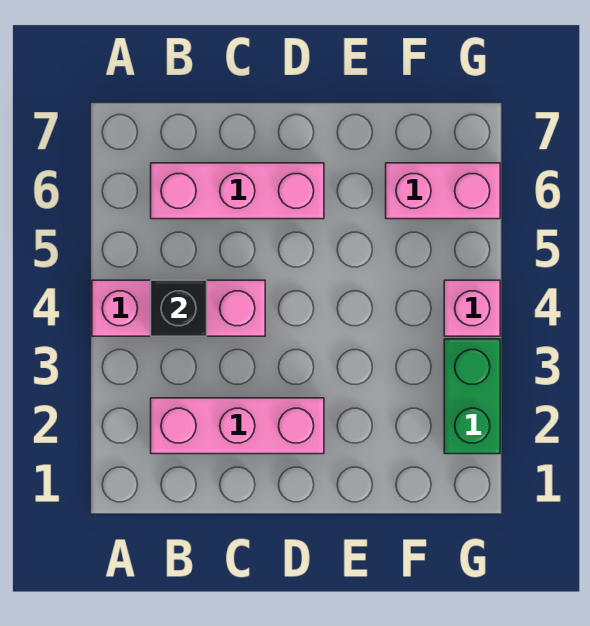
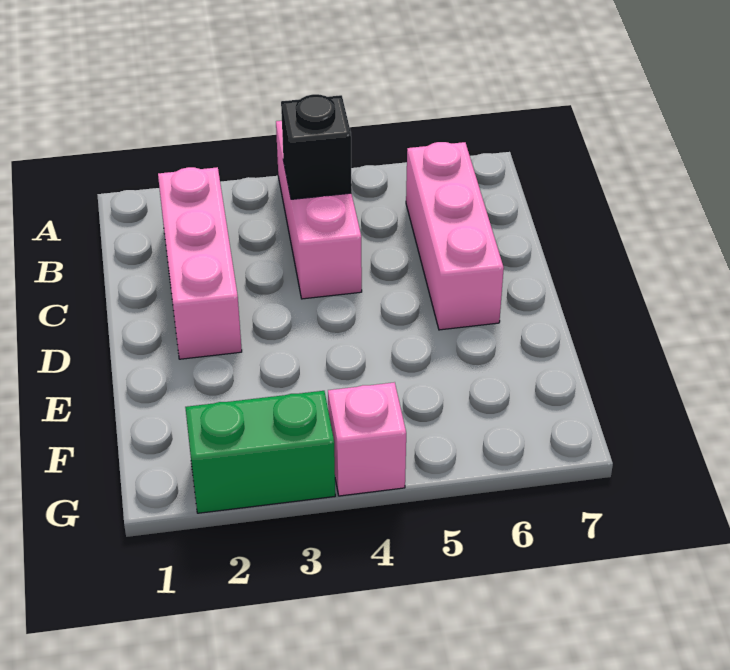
pink brick F6:G6 level 1 -> none

